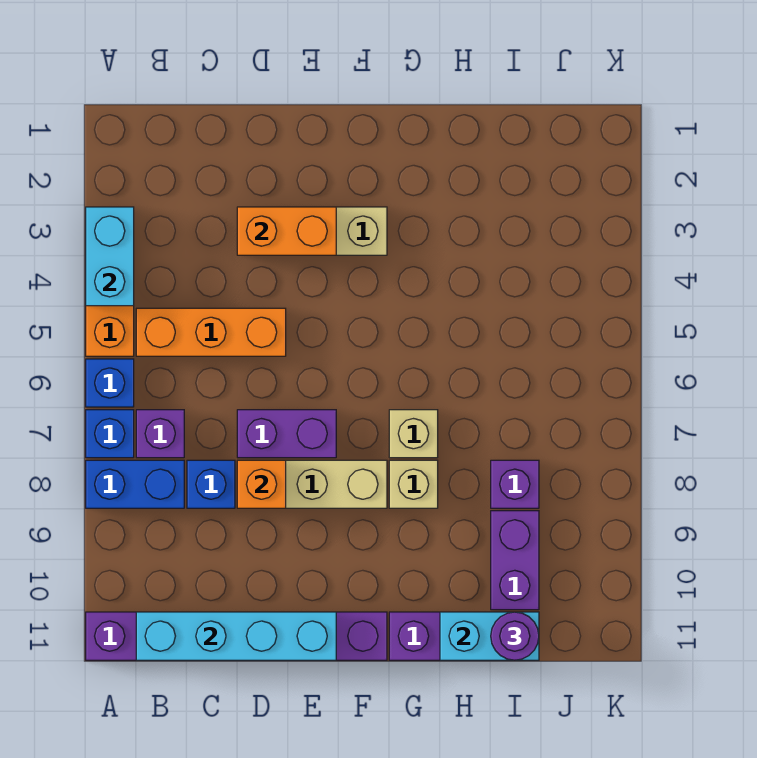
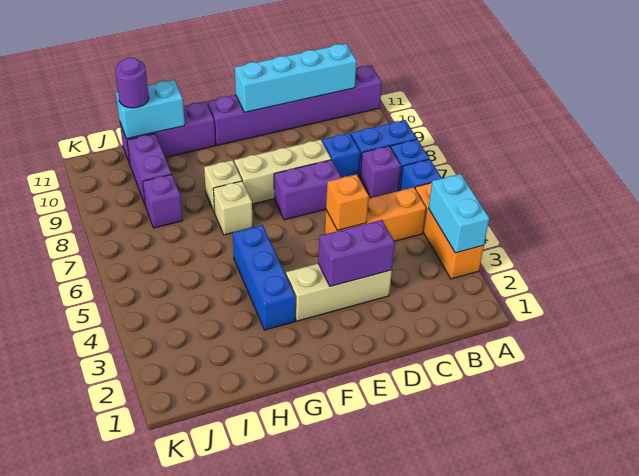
orange brick D3:E3 level 2 -> purple brick D3:E3 level 2
orange brick D8 level 2 -> orange brick D5 level 2
none -> blue brick G3:G5 level 1

